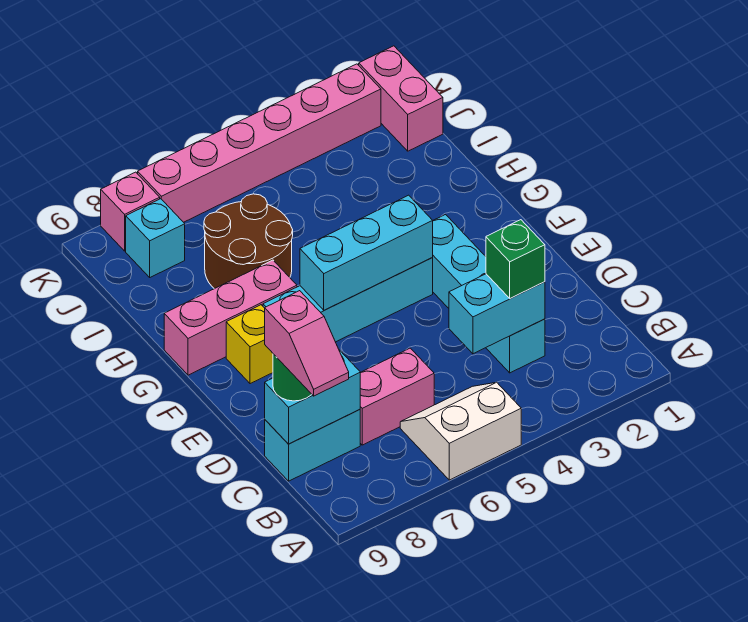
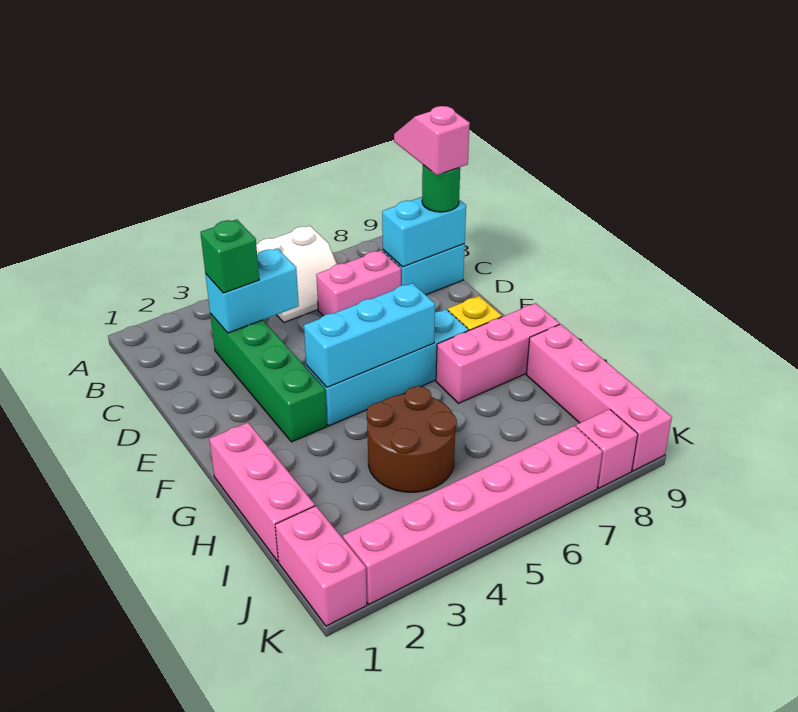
cyan brick C3:F3 level 1 -> green brick C3:F3 level 1
none -> pink brick G1:I1 level 1
brown round brick H6:I7 level 1 -> brown round brick H4:I5 level 1
none -> pink brick H9:K9 level 1
cyan brick J8 level 1 -> none

